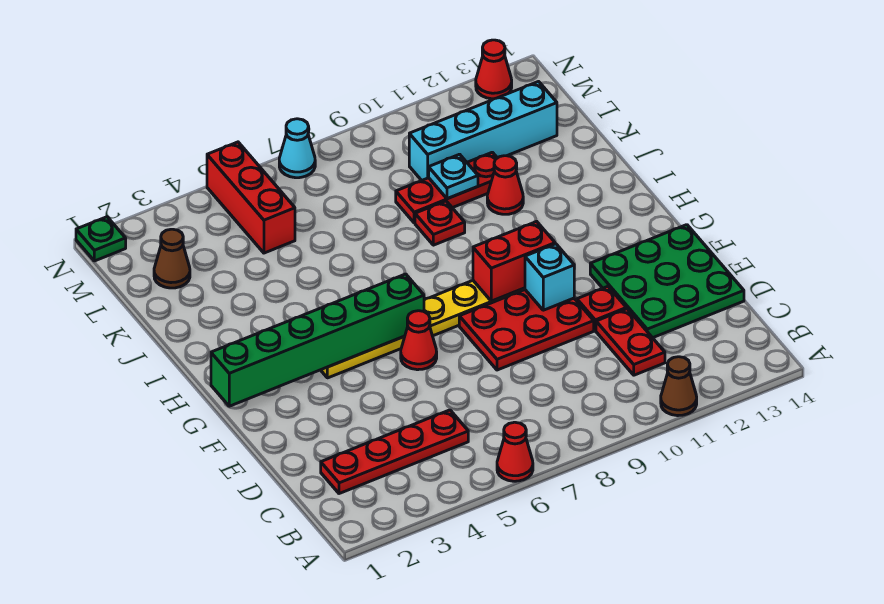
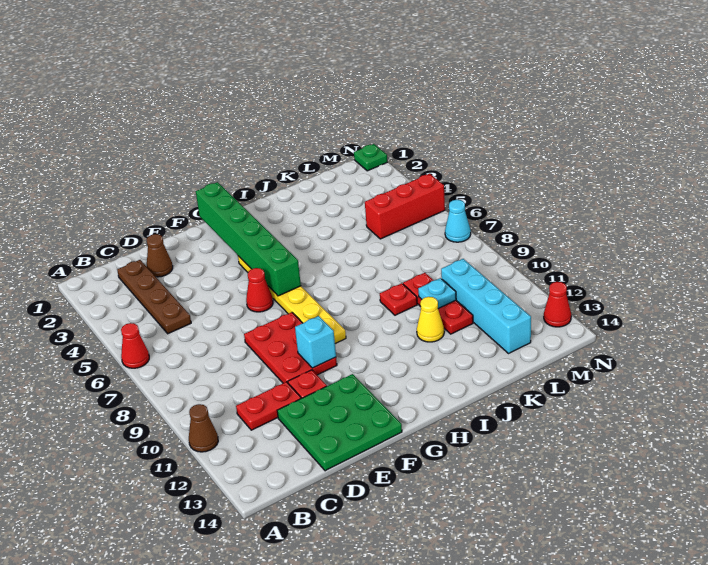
red plate C2:C5 level 1 -> brown plate C2:C5 level 1
red brick G9:G10 level 2 -> none
red cone J11 level 1 -> yellow cone J11 level 1
brown cone L2 level 1 -> brown cone D2 level 1

